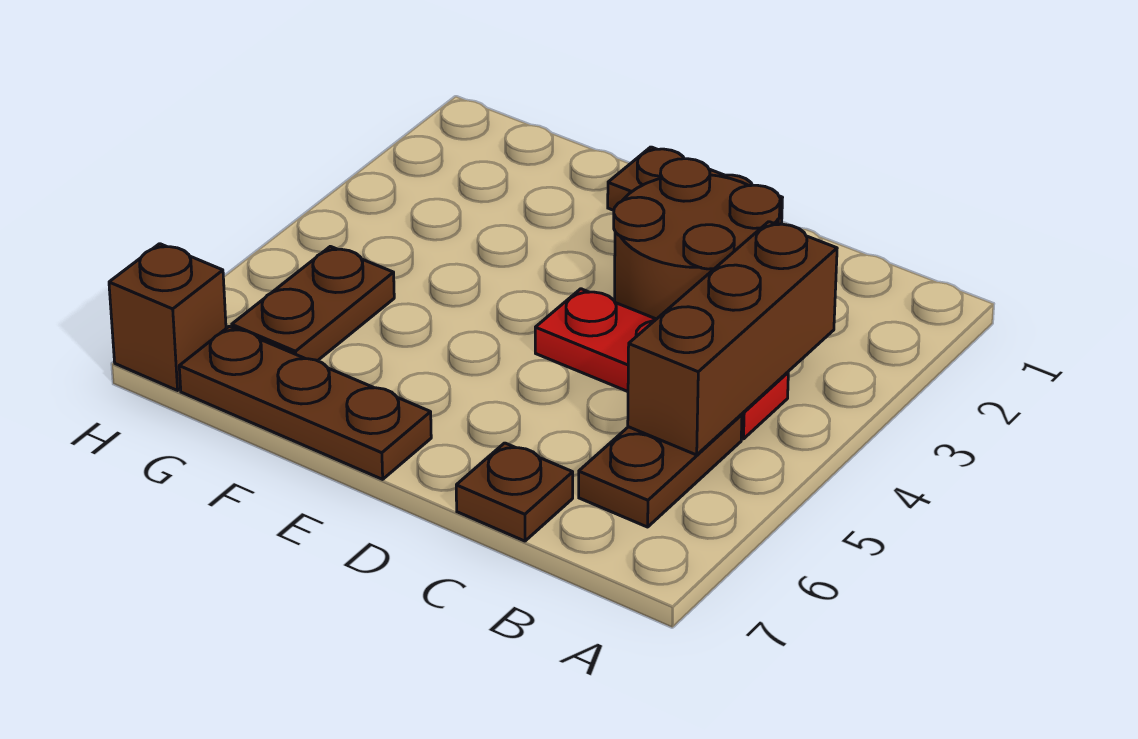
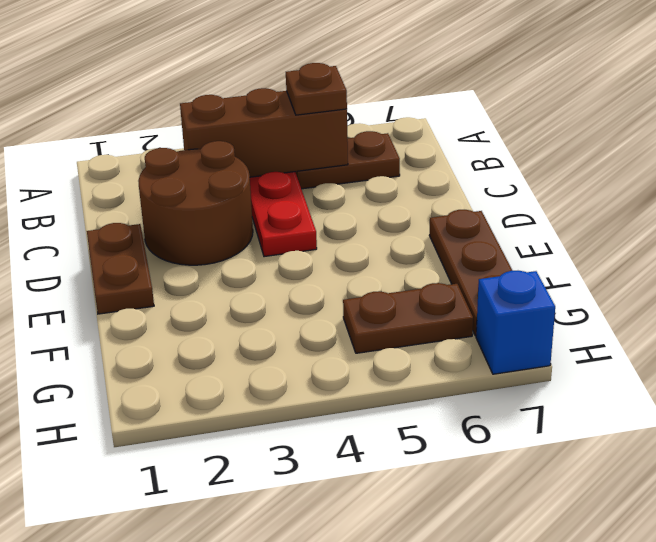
brown plate C7 level 1 -> brown plate B5 level 3
brown brick H7 level 1 -> blue brick H7 level 1

